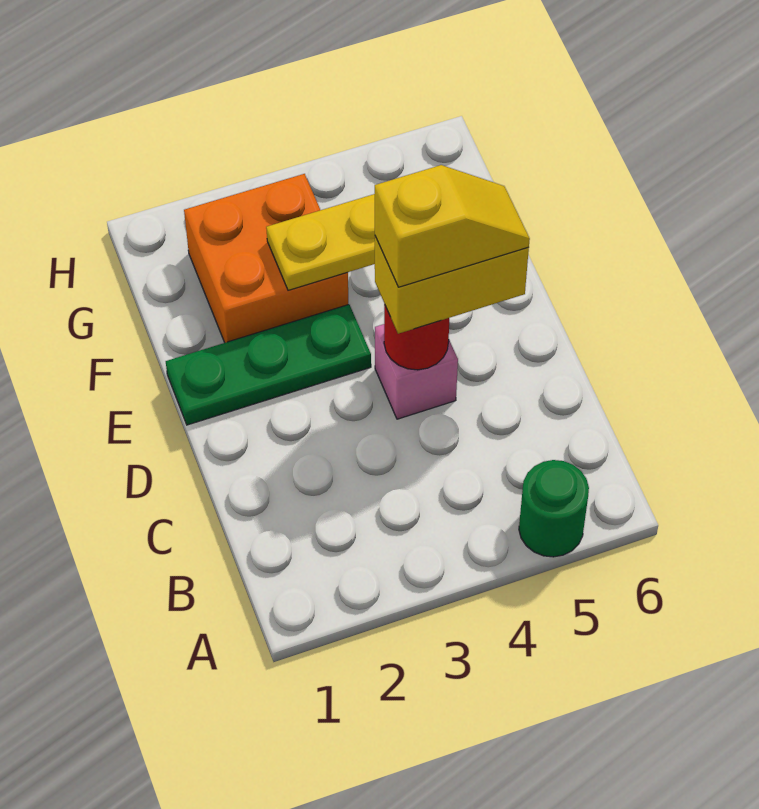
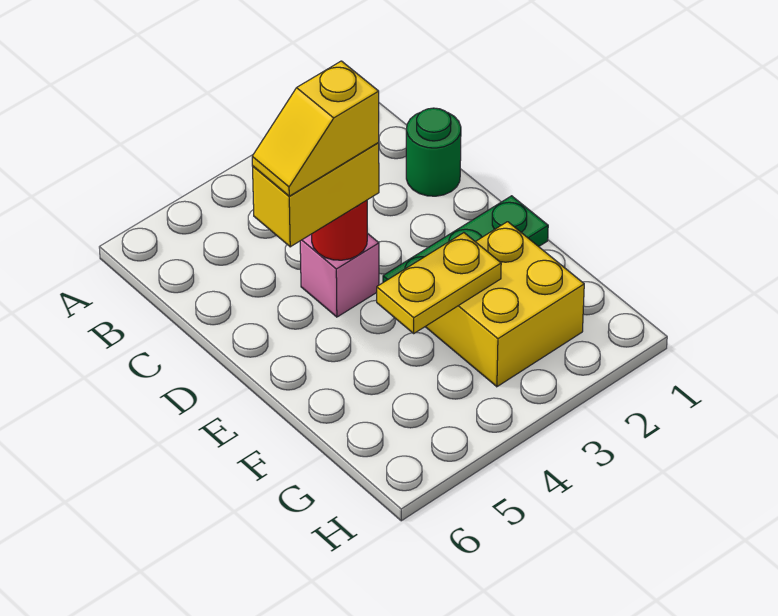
green round brick A5 level 1 -> green round brick C1 level 1
orange brick F2:G3 level 1 -> yellow brick F2:G3 level 1

